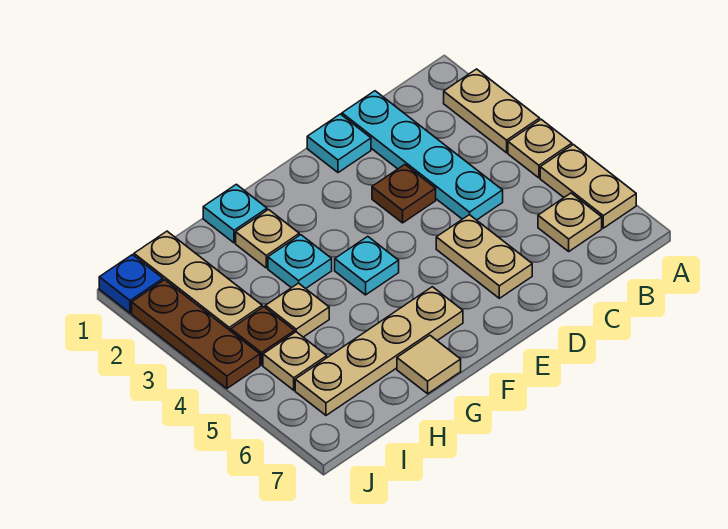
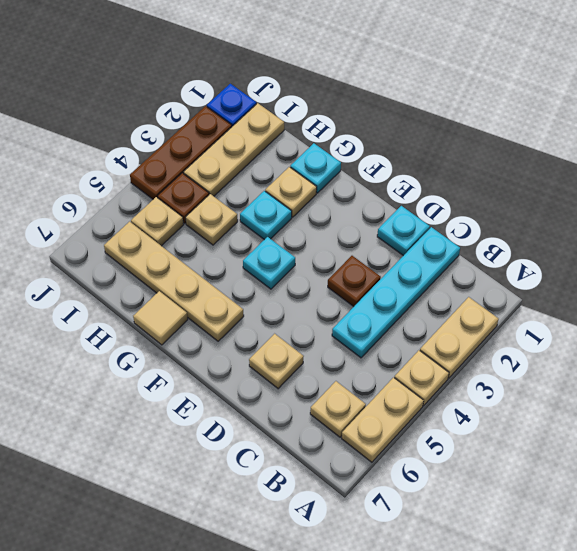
tan plate D5:D6 level 1 -> tan plate D6 level 1

